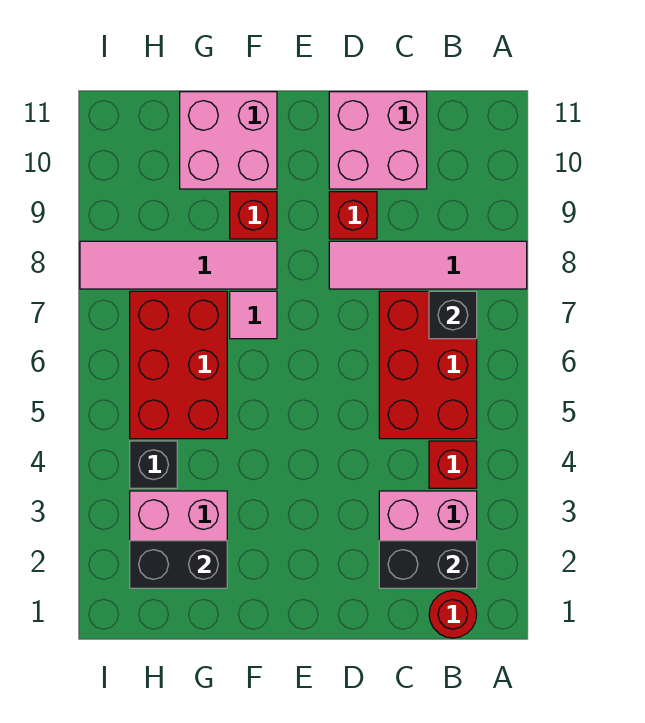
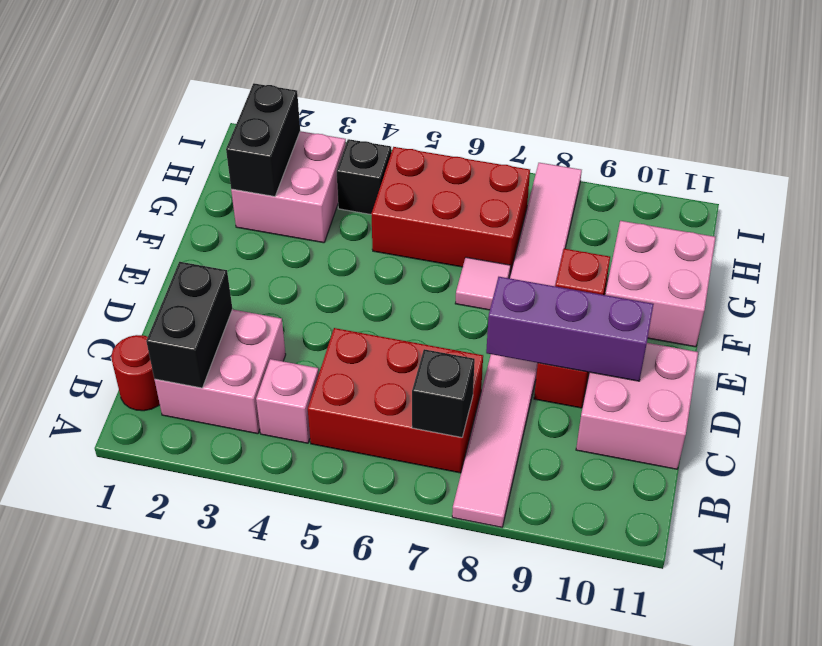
red brick B4 level 1 -> pink brick B4 level 1
none -> purple brick D8:D10 level 2

